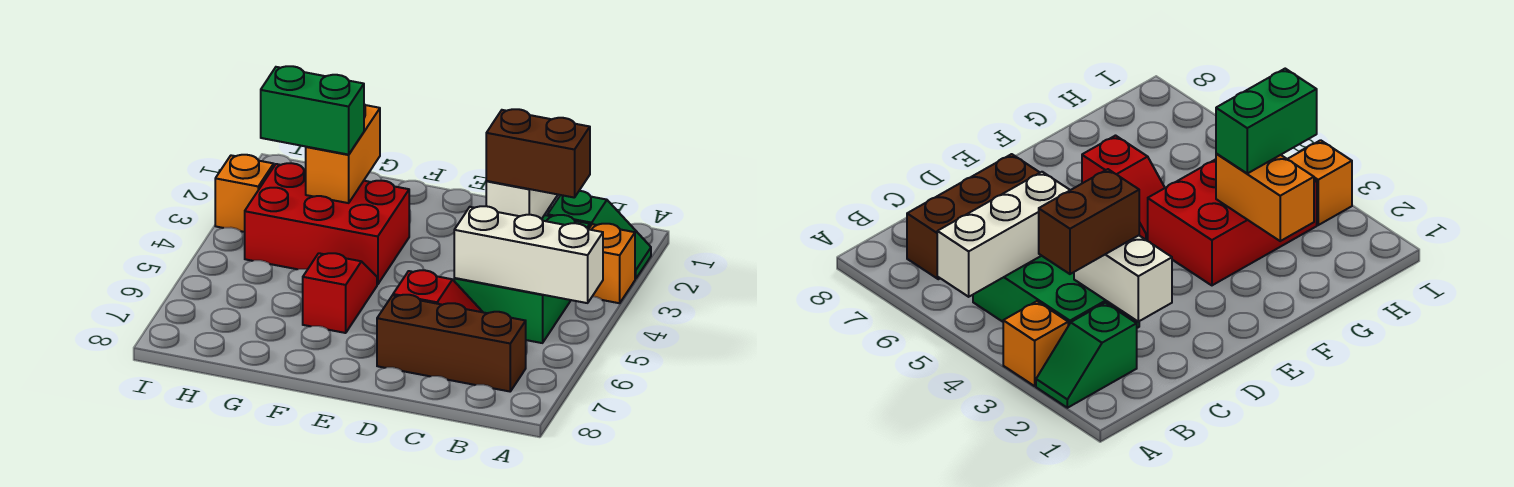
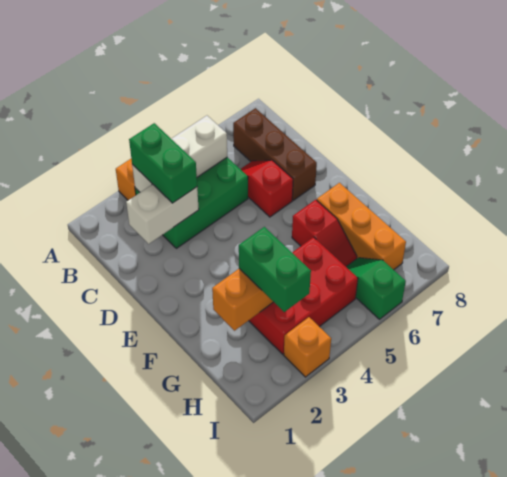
green slope A2:B2 level 1 top B -> green slope H6:I6 level 1 top I
white brick A5:C5 level 2 -> white brick B3:B5 level 2
brown brick B3:C3 level 3 -> green brick B3:C3 level 3
red brick F3:H4 level 1 -> red brick G3:H5 level 1
red slope F5:F6 level 1 top 6 -> red slope F6:G6 level 1 top F
none -> orange brick F7:H7 level 1

